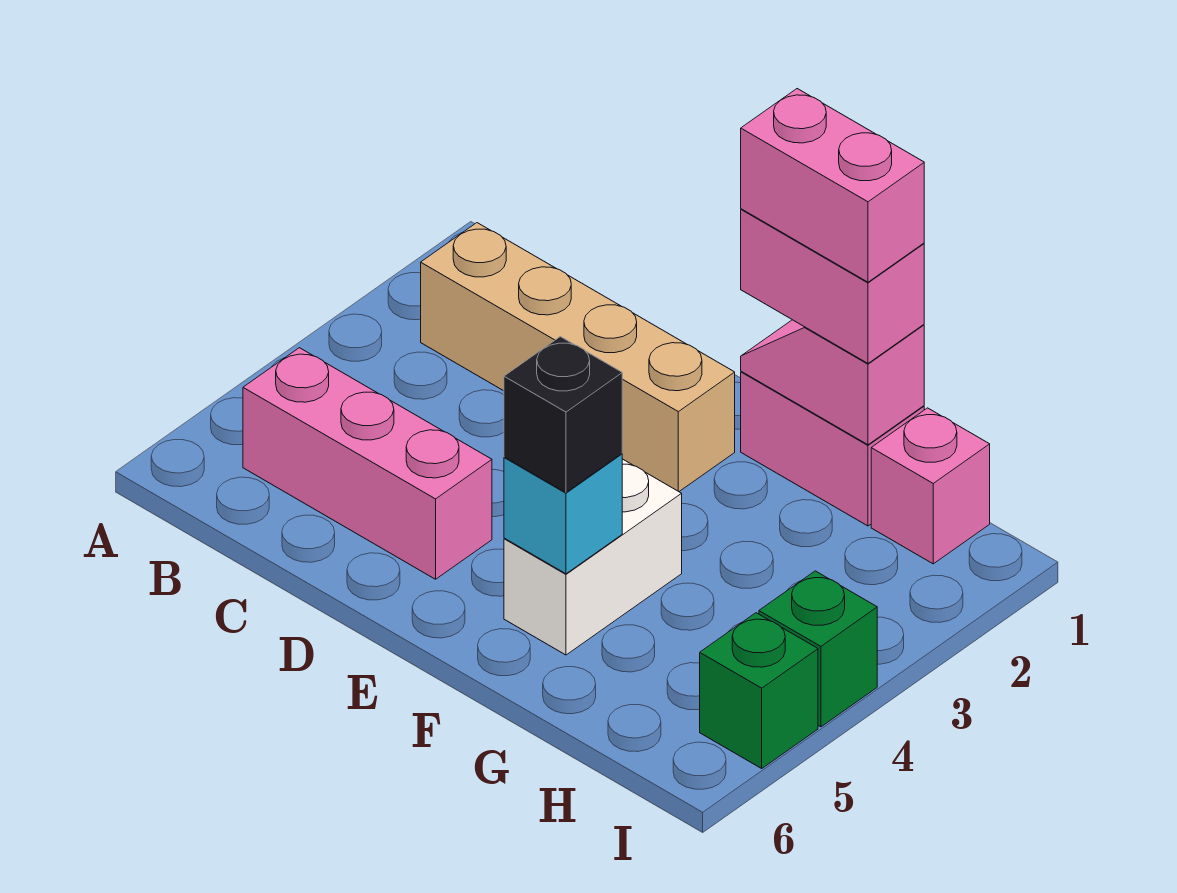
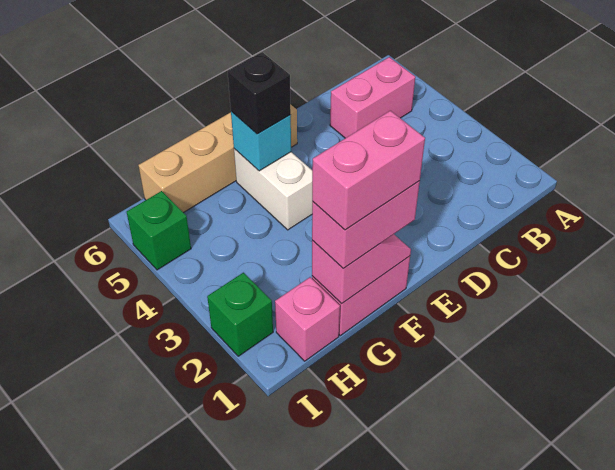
tan brick B2:E2 level 1 -> tan brick E6:H6 level 1
pink brick B5:D5 level 1 -> pink brick B5:C5 level 1
green brick I4 level 1 -> green brick I2 level 1

